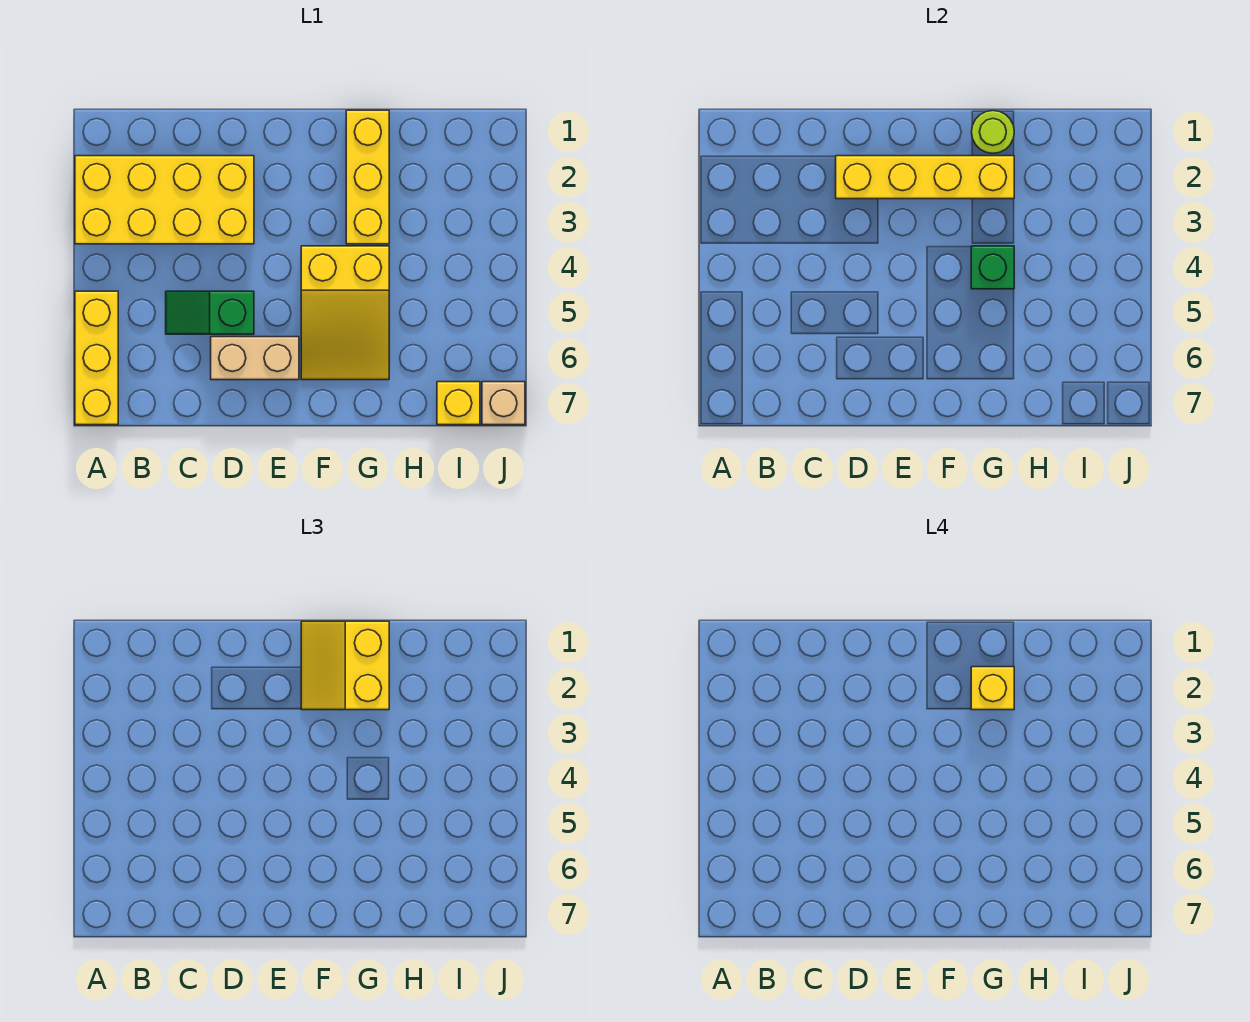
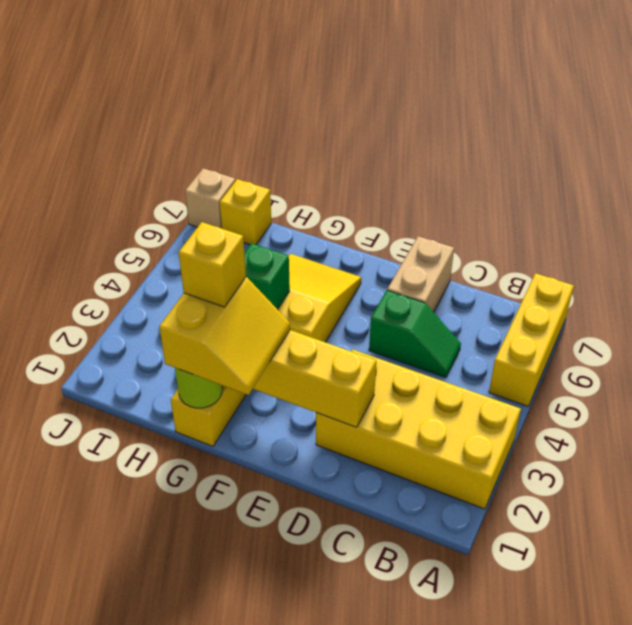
tan brick D6:E6 level 1 -> tan brick D6:D7 level 1

